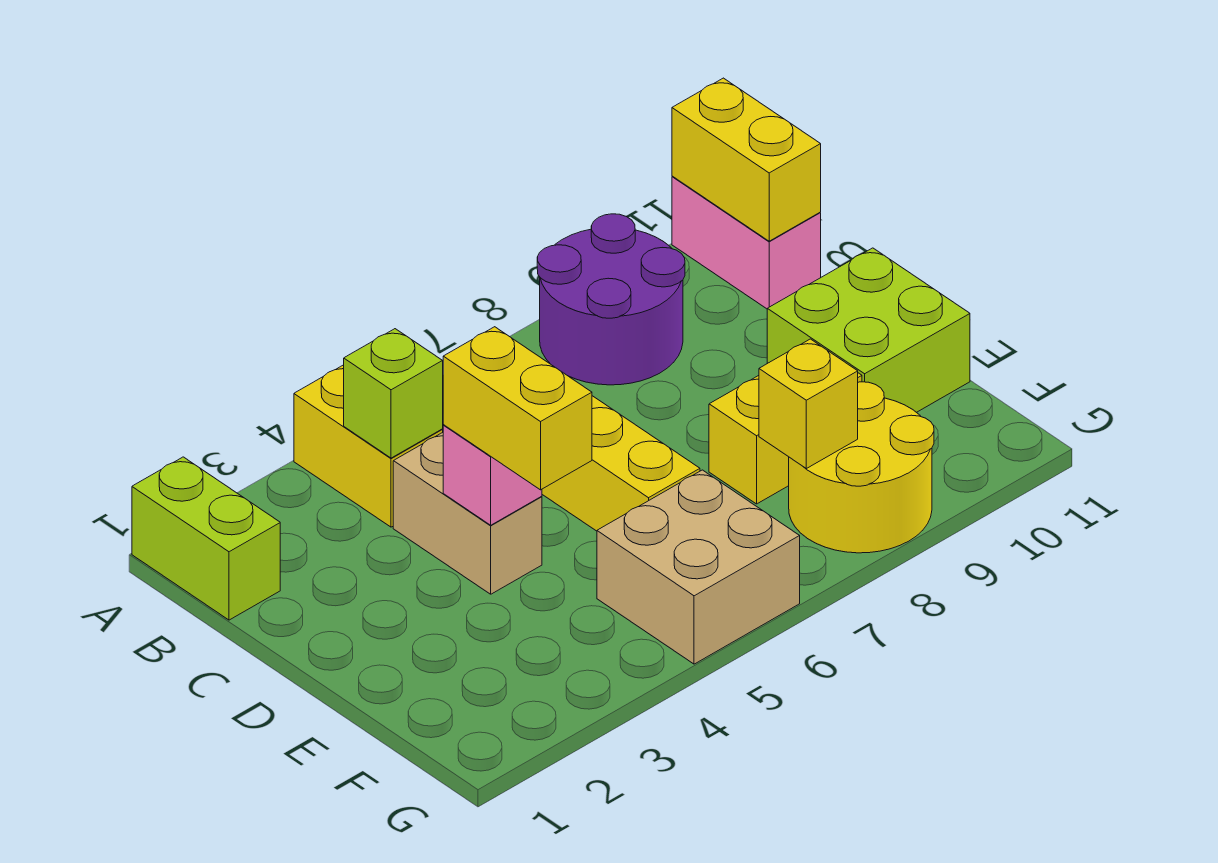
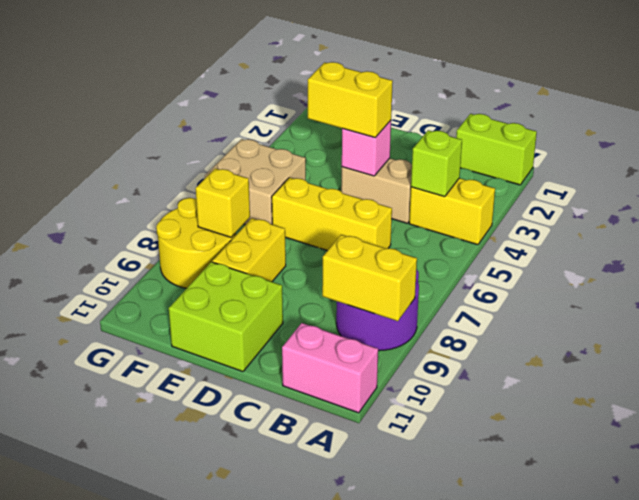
yellow brick A11:B11 level 2 -> yellow brick A9:B9 level 2

